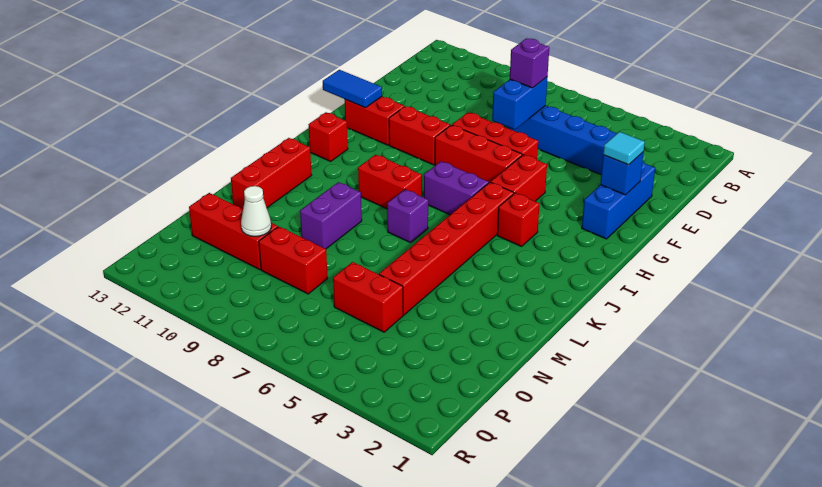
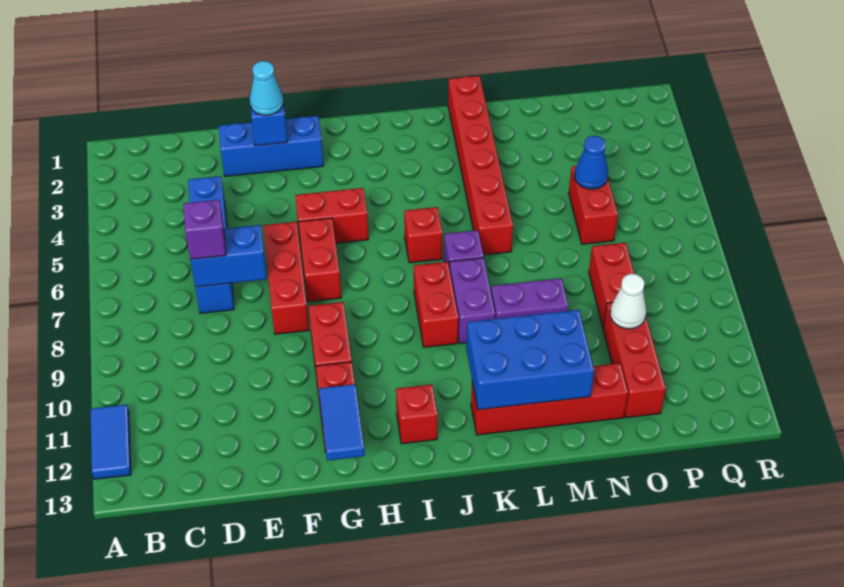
none -> blue tile A11:A12 level 1
cyan tile F2 level 3 -> cyan cone F2 level 3
red brick G6:G8 level 1 -> red brick G6:G7 level 1
red brick I4 level 1 -> red brick J6 level 1
red brick I5:N5 level 1 -> red brick L1:L6 level 1
purple brick I6:I7 level 1 -> purple brick K8:K9 level 1
none -> blue brick K11:M12 level 2
red brick K12:M12 level 1 -> red brick K12:N12 level 1
none -> blue cone O5 level 2

